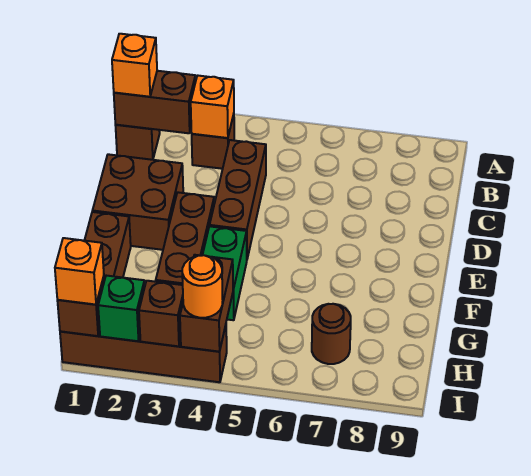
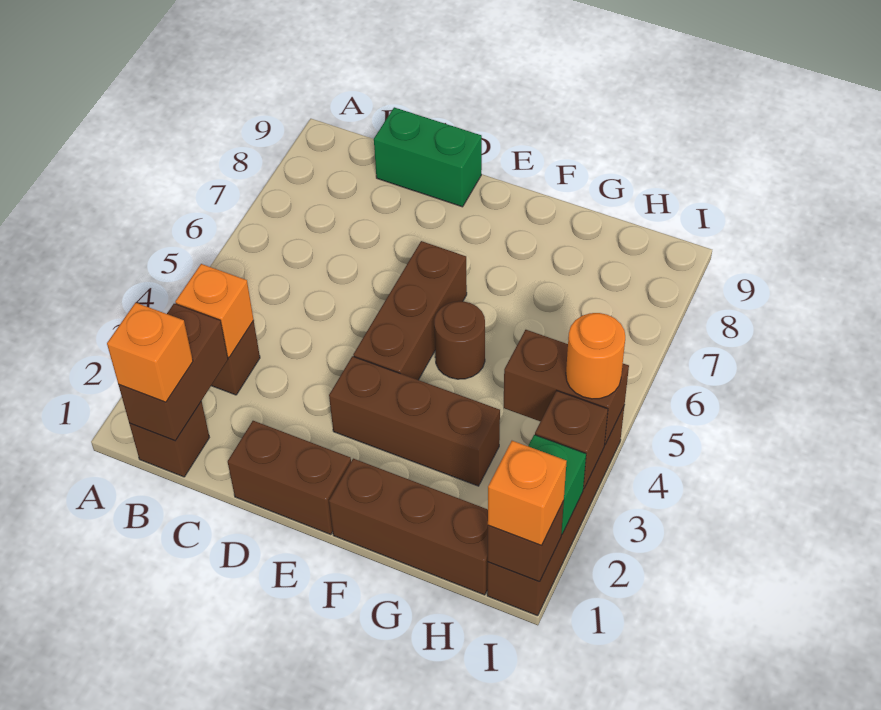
brown brick C4:E4 level 1 -> brown brick E4:E6 level 1
brown brick D1:E2 level 1 -> brown brick D1:E1 level 1
green brick F4:G4 level 1 -> green brick C9:D9 level 1
brown round brick H7 level 1 -> brown round brick F5 level 1

